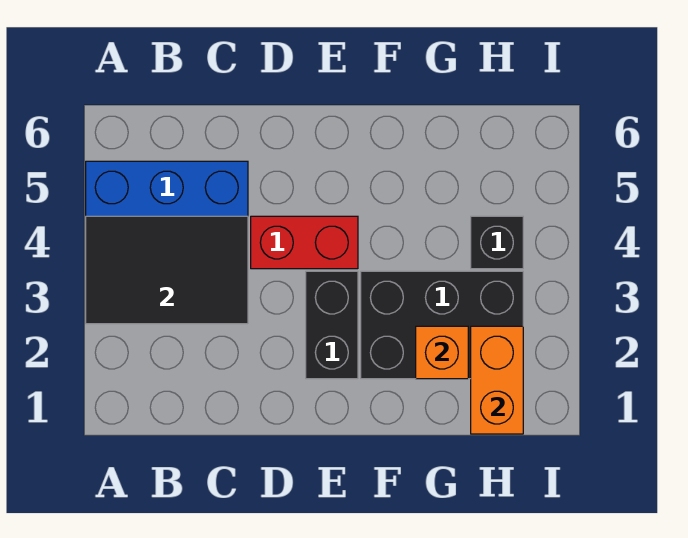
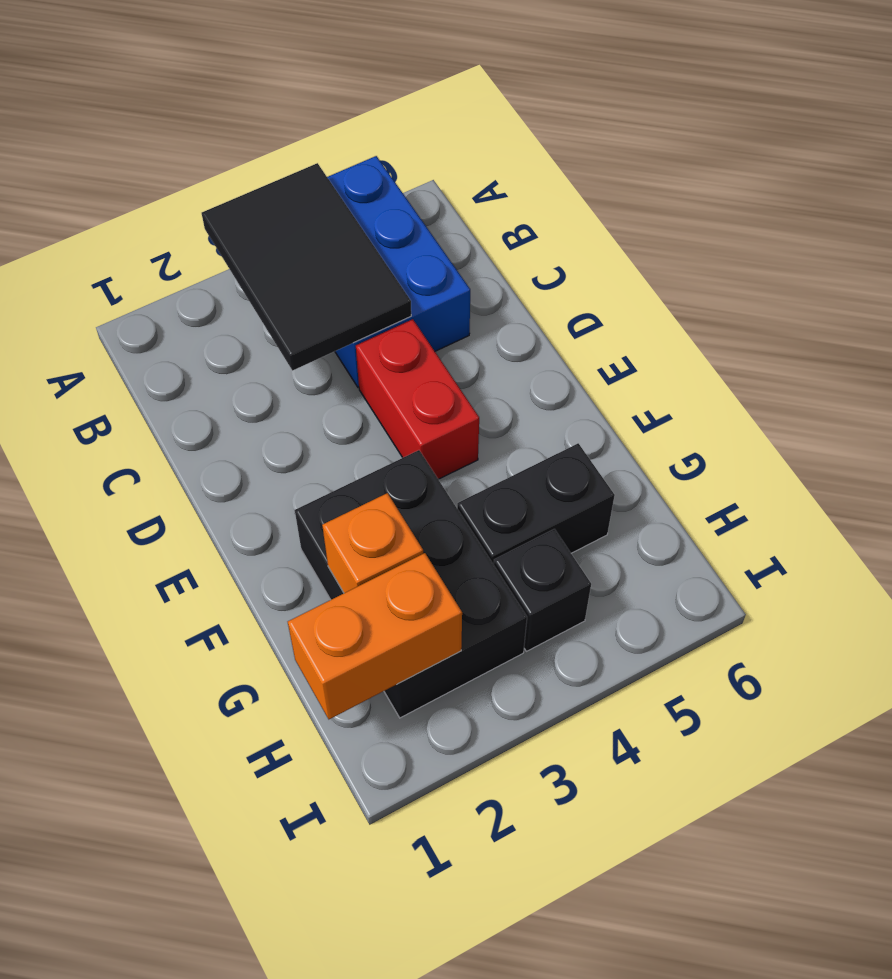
black brick E2:E3 level 1 -> black brick G4:G5 level 1

